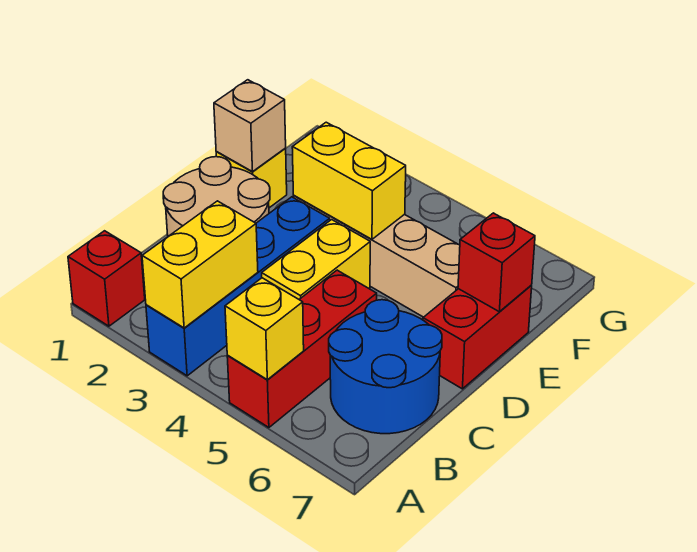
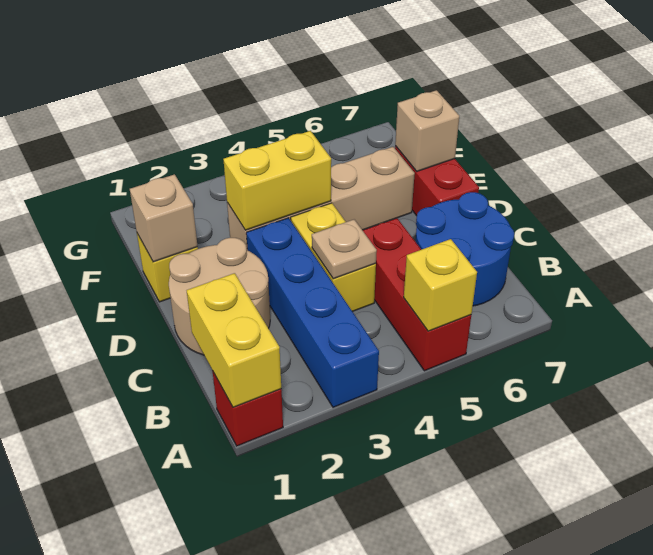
yellow brick A3:B3 level 2 -> yellow brick A1:B1 level 2
none -> tan plate C4 level 2
red brick E7 level 2 -> tan brick E7 level 2

